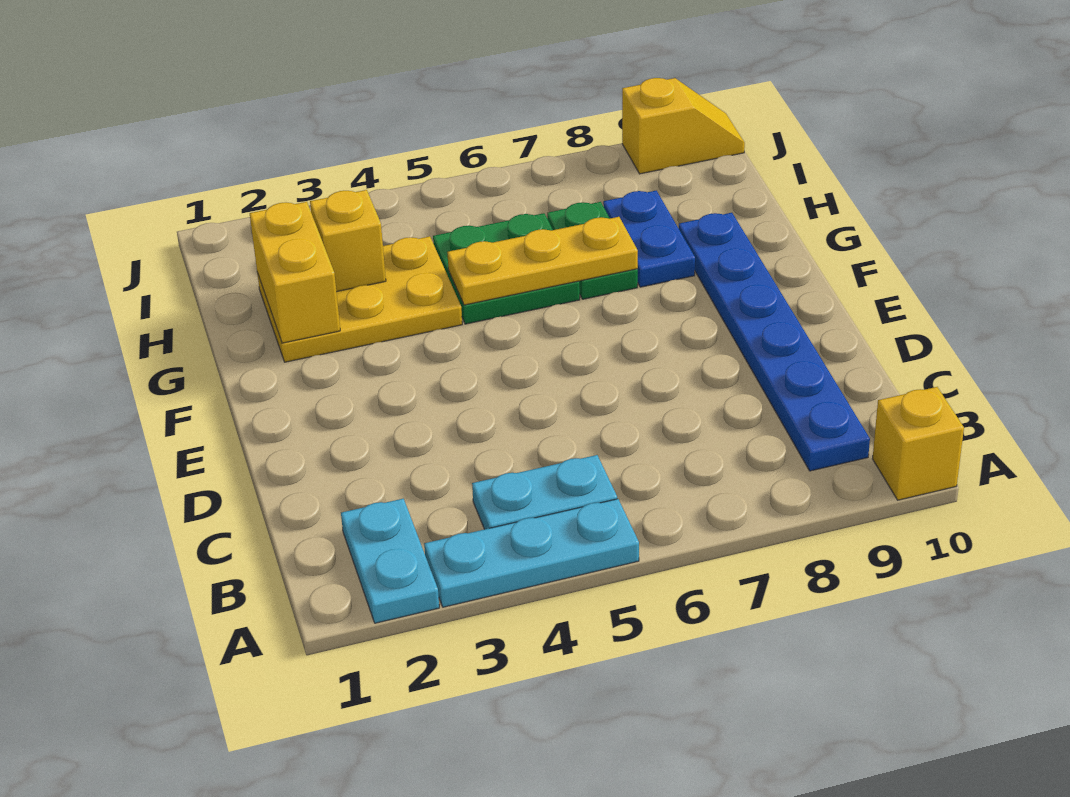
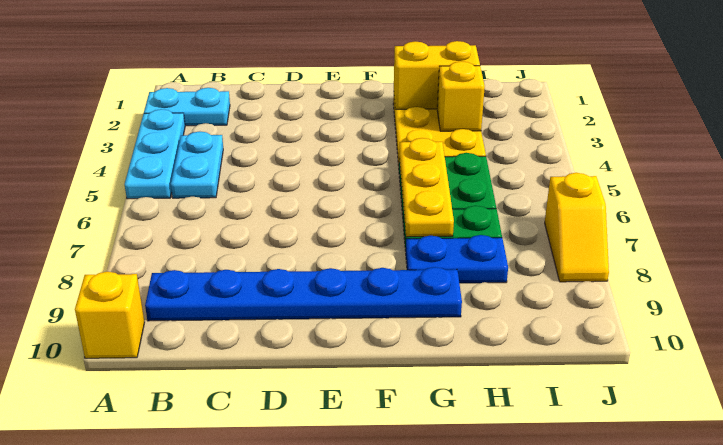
yellow slope J9:J10 level 1 top 9 -> yellow slope J7:J8 level 1 top 7

